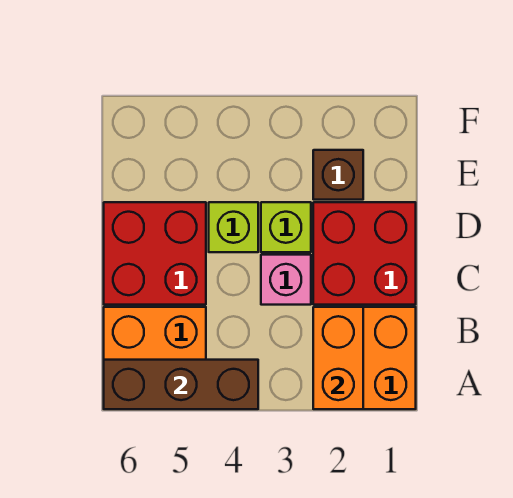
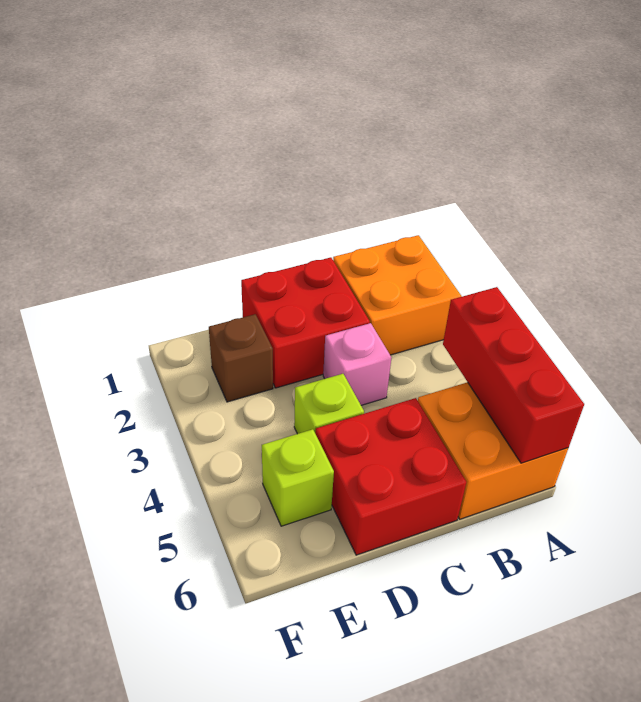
orange brick A2:B2 level 2 -> none
brown brick A4:A6 level 2 -> red brick A4:A6 level 2
lime brick D3 level 1 -> lime brick E5 level 1

